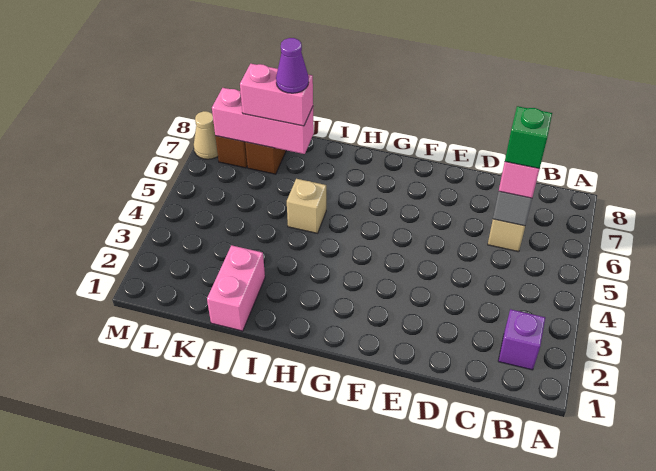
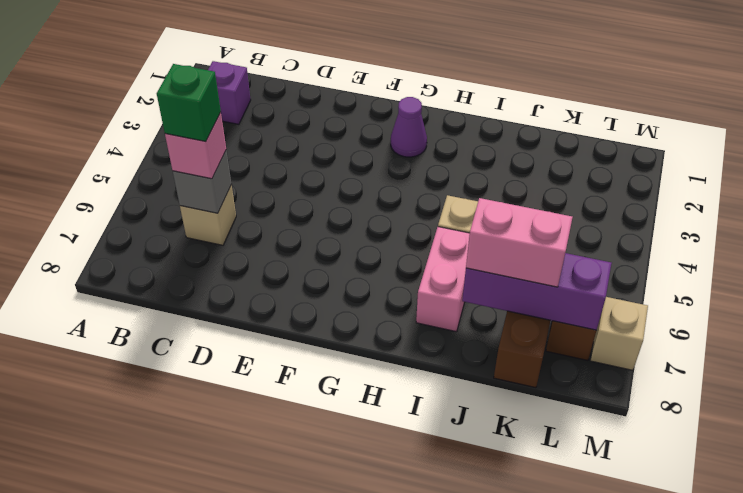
pink brick J1:J2 level 1 -> pink brick I6:I7 level 1
pink brick J7:L7 level 2 -> purple brick J7:L7 level 2
purple cone J7 level 4 -> purple cone G2 level 1
tan cone M7 level 1 -> tan brick M7 level 1

